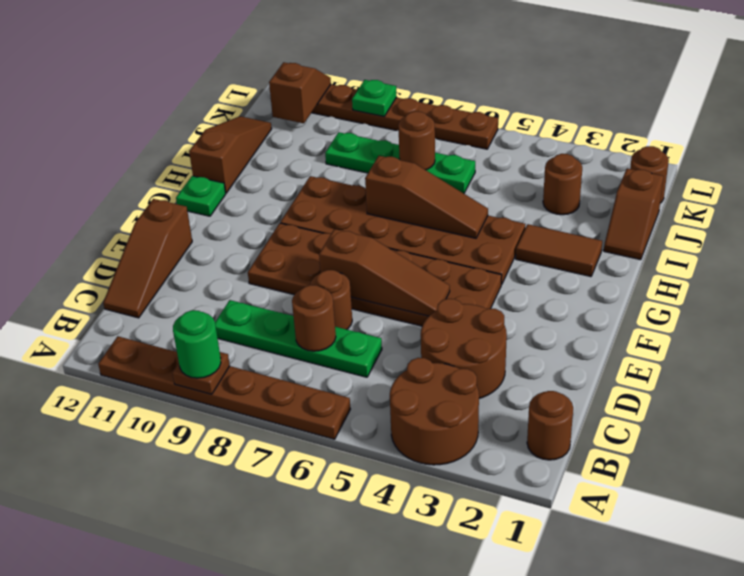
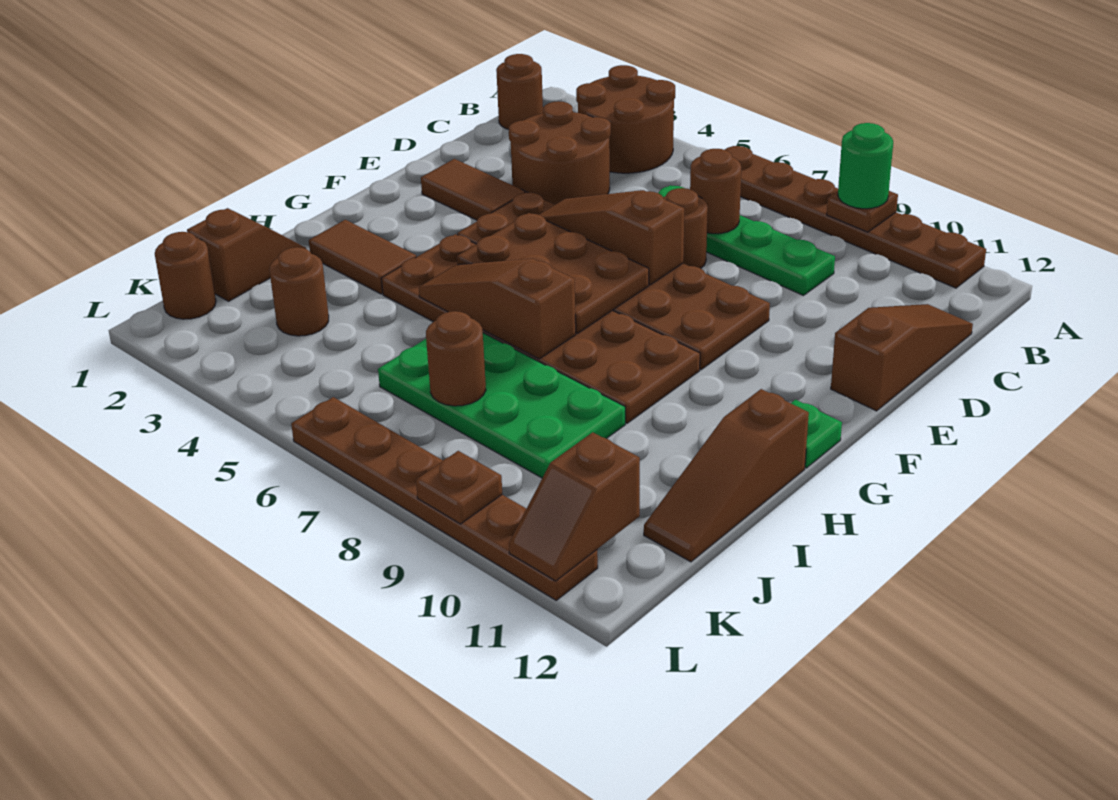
none -> brown tile E2:E3 level 1
none -> brown plate F5:G7 level 2
green plate J6:J9 level 1 -> green plate I6:J9 level 1
green plate L9 level 2 -> brown plate L9 level 2

